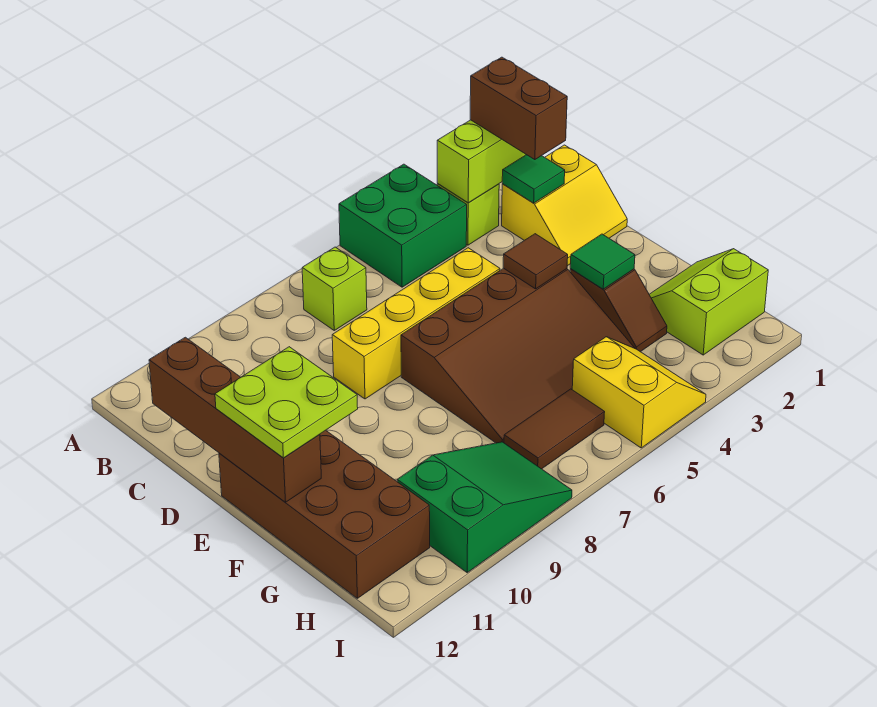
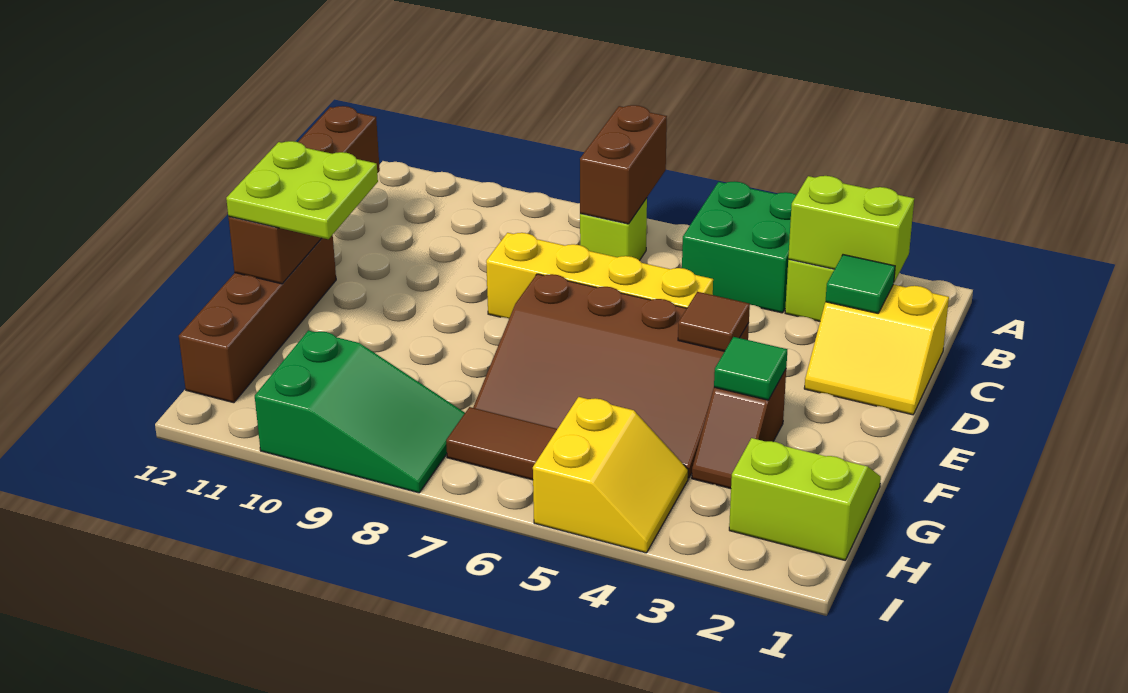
brown brick B2:C2 level 3 -> brown brick A7:B7 level 2
brown brick E11:H12 level 1 -> brown brick E12:H12 level 1

